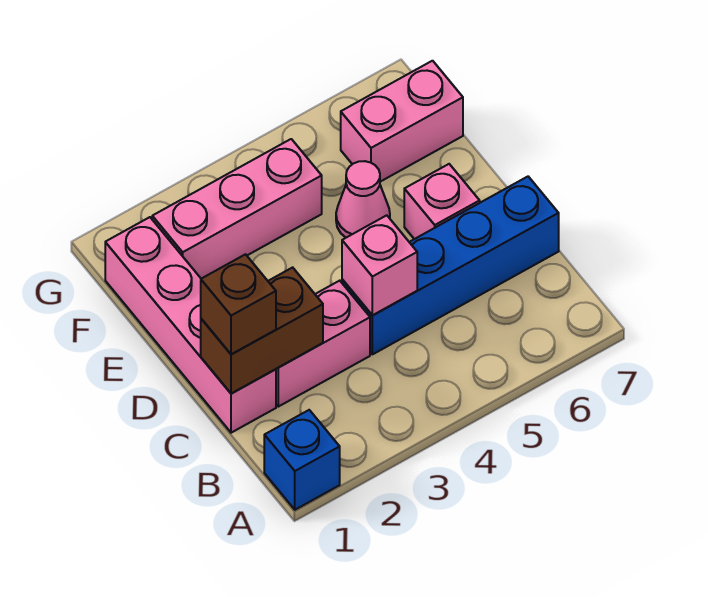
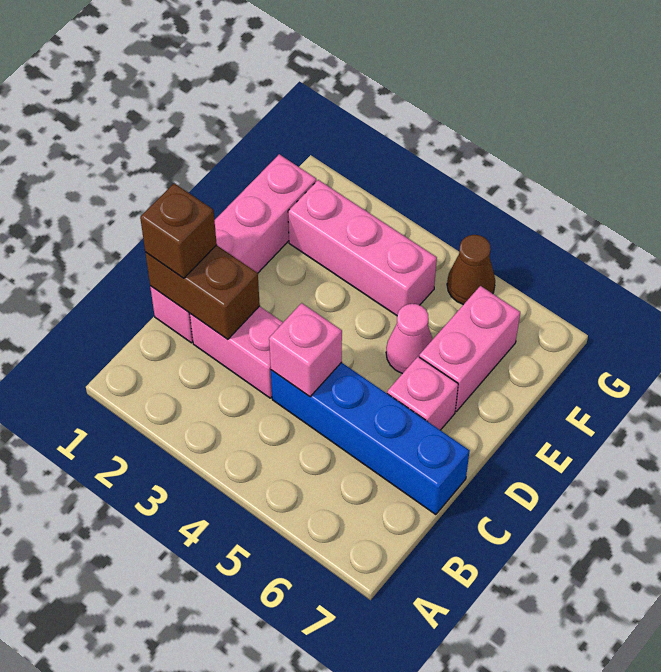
blue brick A1 level 1 -> none
pink brick F6:F7 level 1 -> pink brick E6:F6 level 1
none -> brown cone G5 level 1

